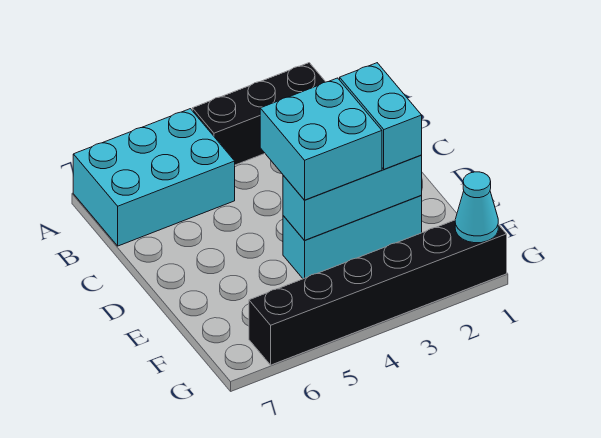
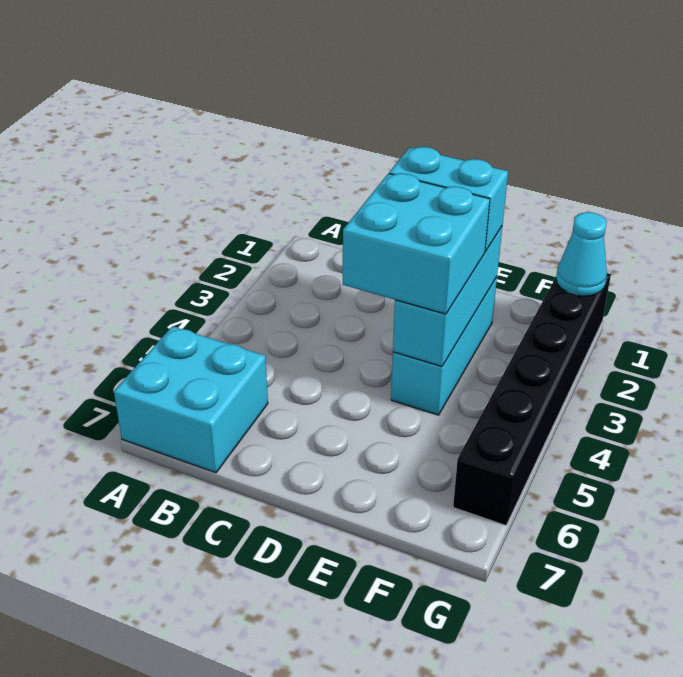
black brick A2:A4 level 1 -> none
cyan brick A5:B7 level 1 -> cyan brick A6:B7 level 1

